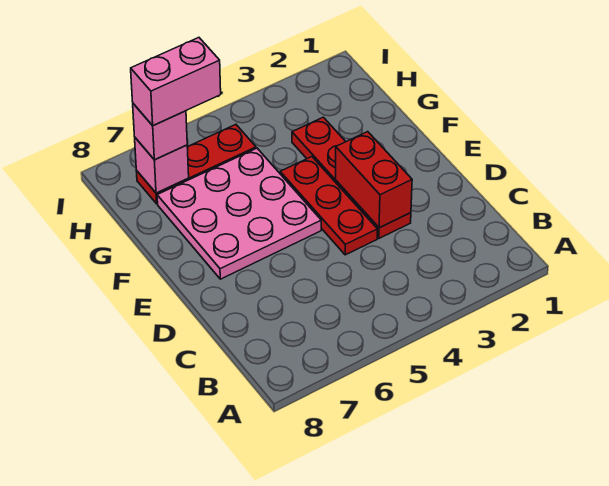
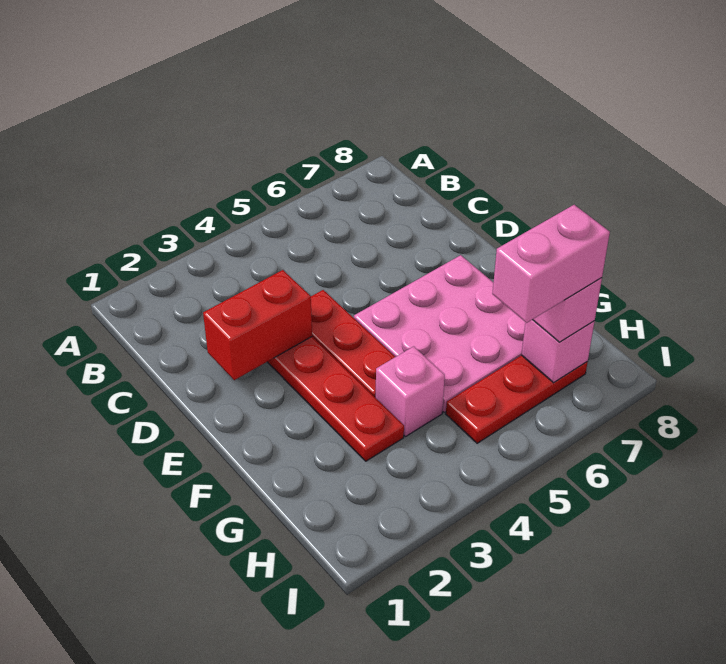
red brick D3:E3 level 2 -> red brick D2:D3 level 2
none -> pink brick G4 level 1

